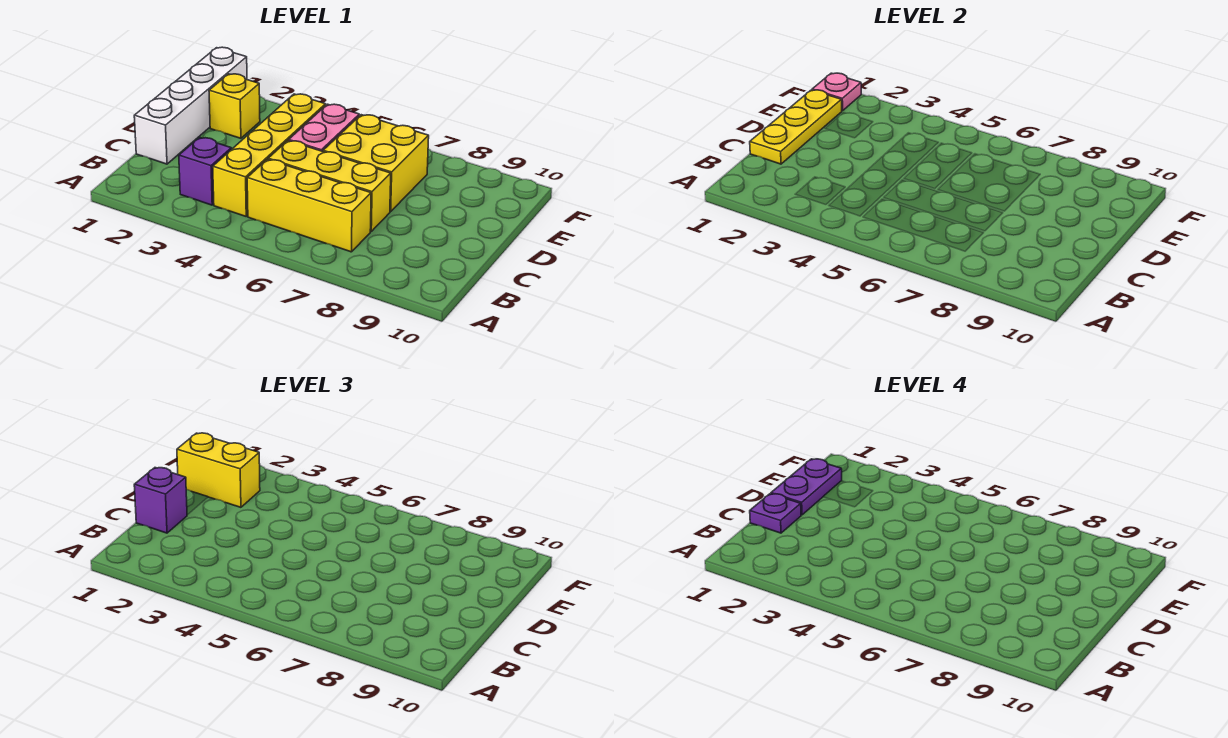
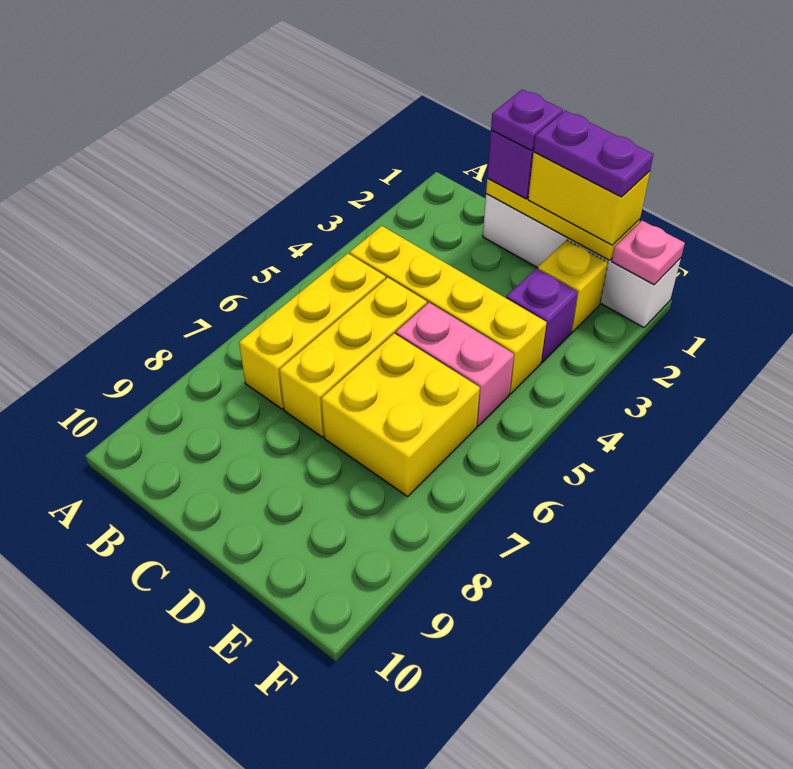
purple brick B3 level 1 -> purple brick E3 level 1
yellow brick E1:E2 level 3 -> yellow brick D1:E1 level 3

